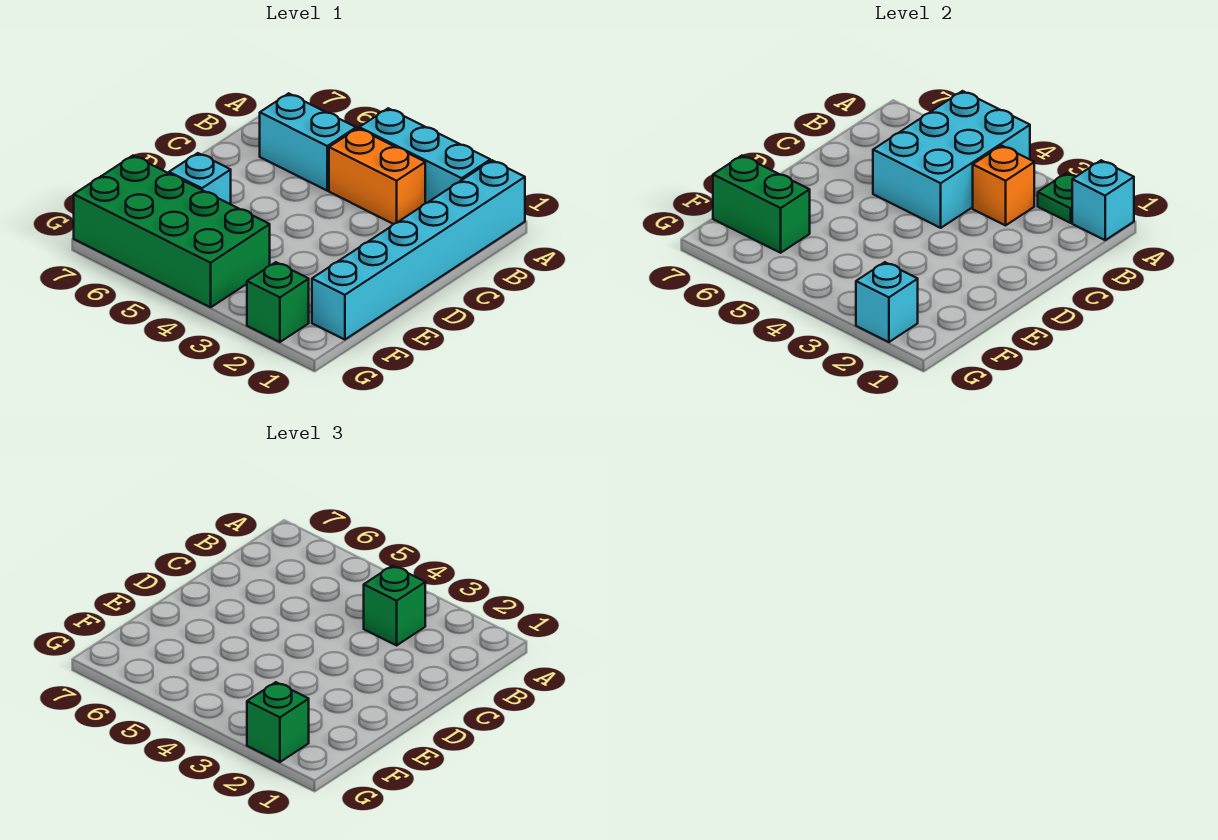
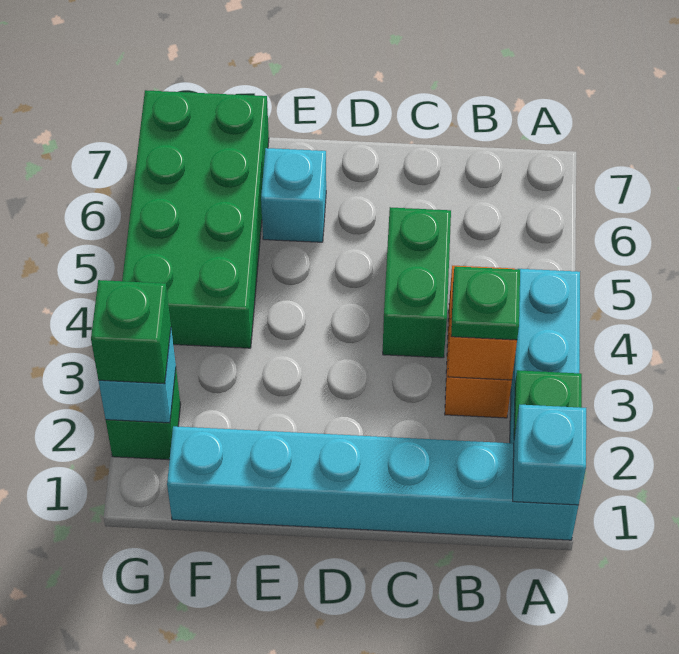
cyan brick A4:C5 level 2 -> none
green brick B3 level 3 -> green plate B3 level 3
cyan brick B5:B6 level 1 -> none
green brick F6:F7 level 2 -> green brick C4:C5 level 1

